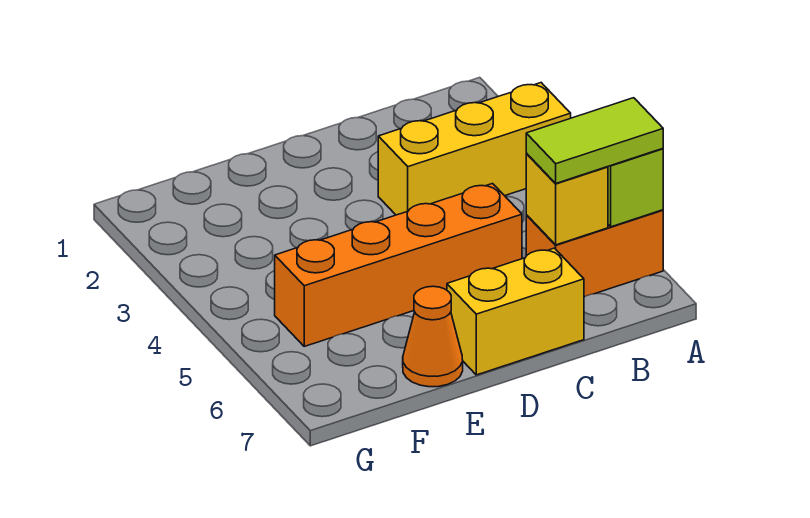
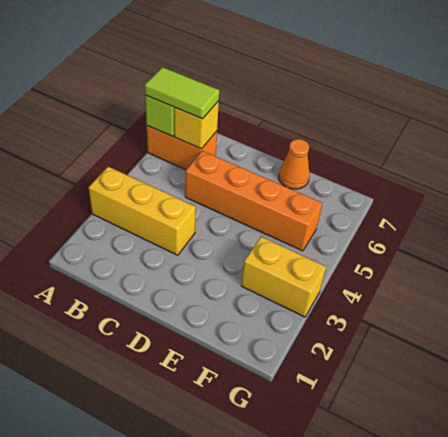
yellow brick C7:D7 level 1 -> yellow brick F3:G3 level 1

